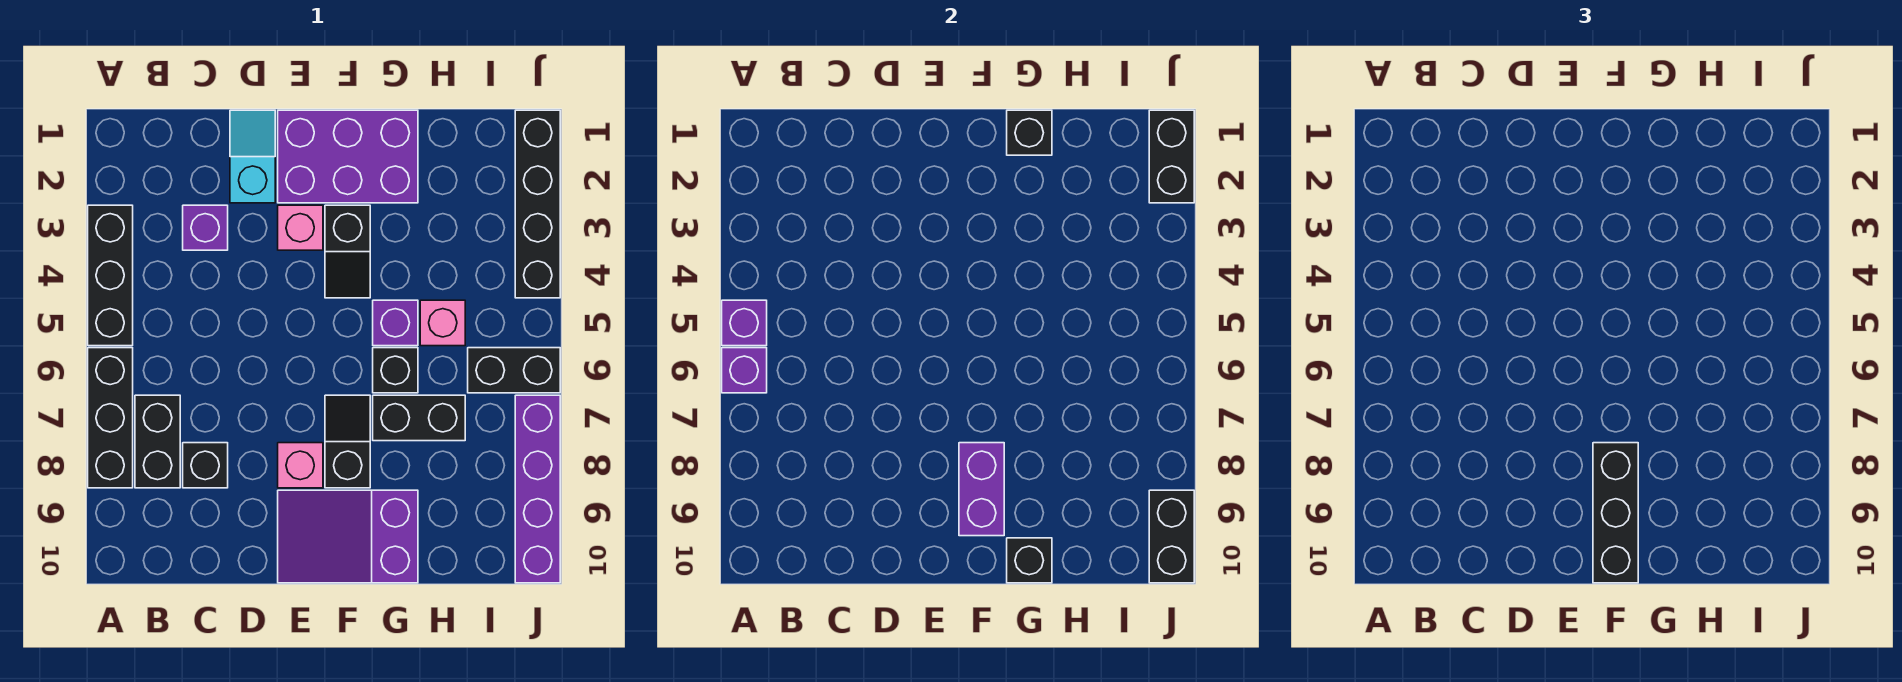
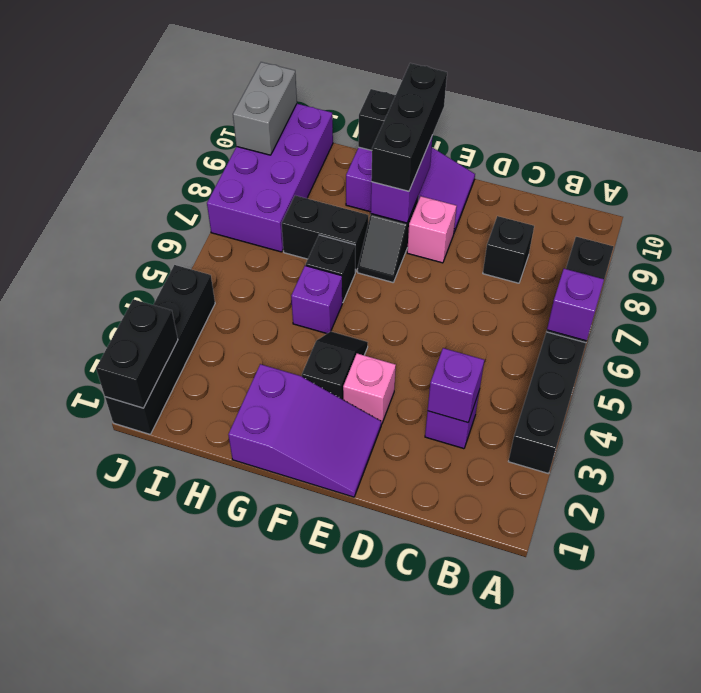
purple brick A5 level 2 -> purple brick C3 level 2
black brick B7:B8 level 1 -> none
cyan slope D1:D2 level 1 top 2 -> none
purple brick E1:G2 level 1 -> purple slope E1:G2 level 1 top G
black brick G1 level 2 -> none
pink brick H5 level 1 -> none
black brick I6:J6 level 1 -> none
purple brick J7:J10 level 1 -> purple brick I7:J10 level 1
black brick J9:J10 level 2 -> grey brick J9:J10 level 2

